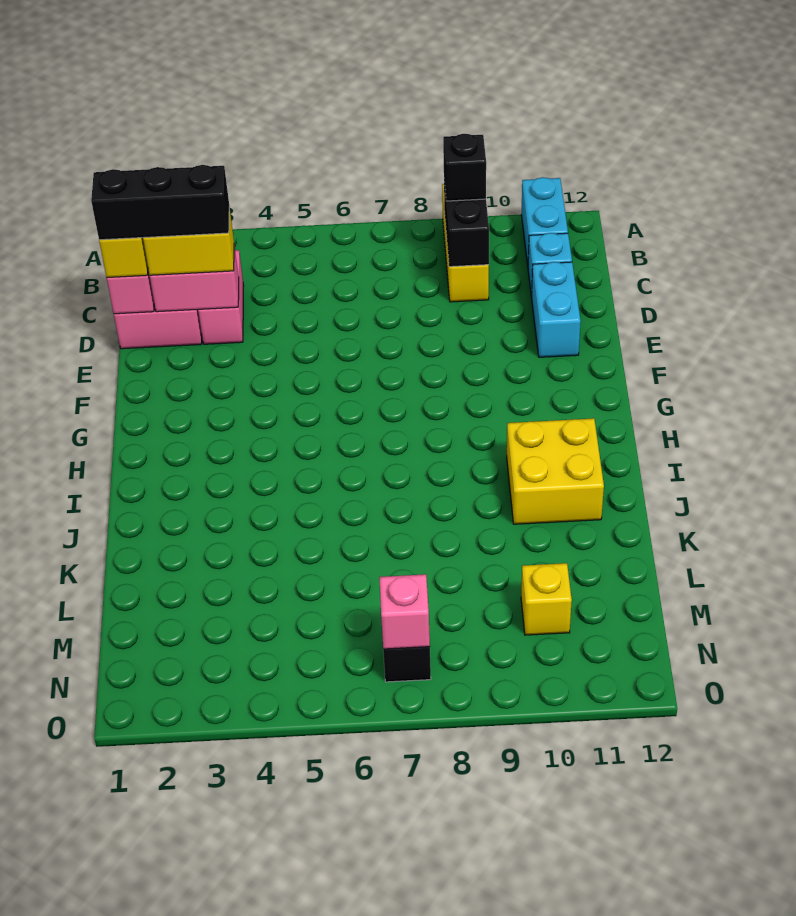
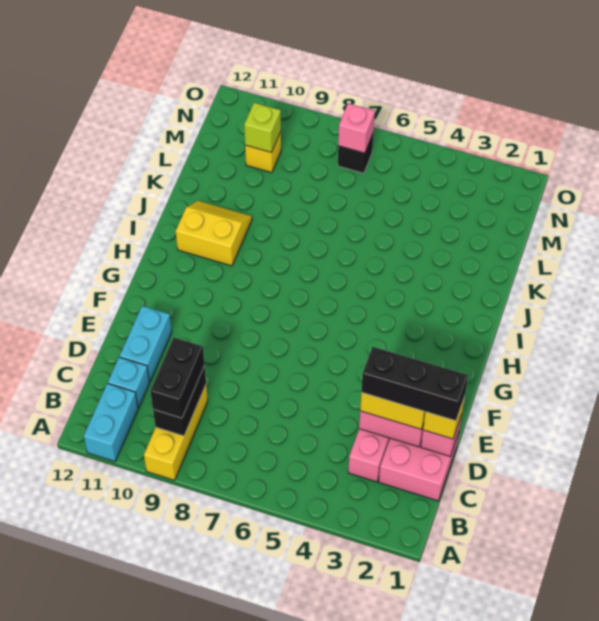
black brick B9 level 3 -> black brick B9:C9 level 3
yellow brick I10:J11 level 1 -> yellow slope I10:J11 level 1 top I
none -> lime brick M10 level 2

